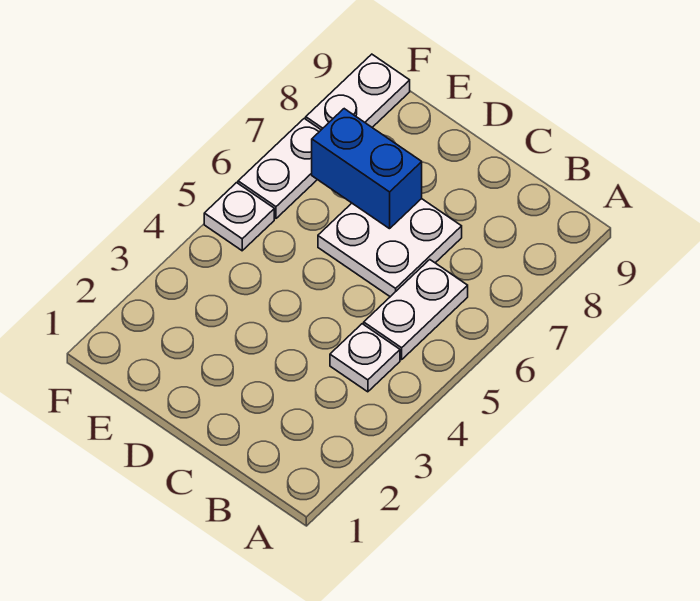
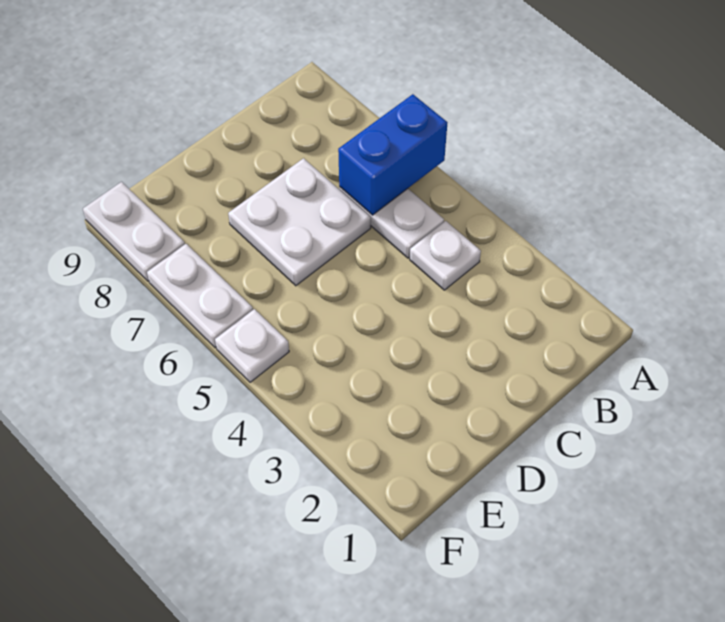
blue brick D7:E7 level 2 -> blue brick A6:B6 level 2

